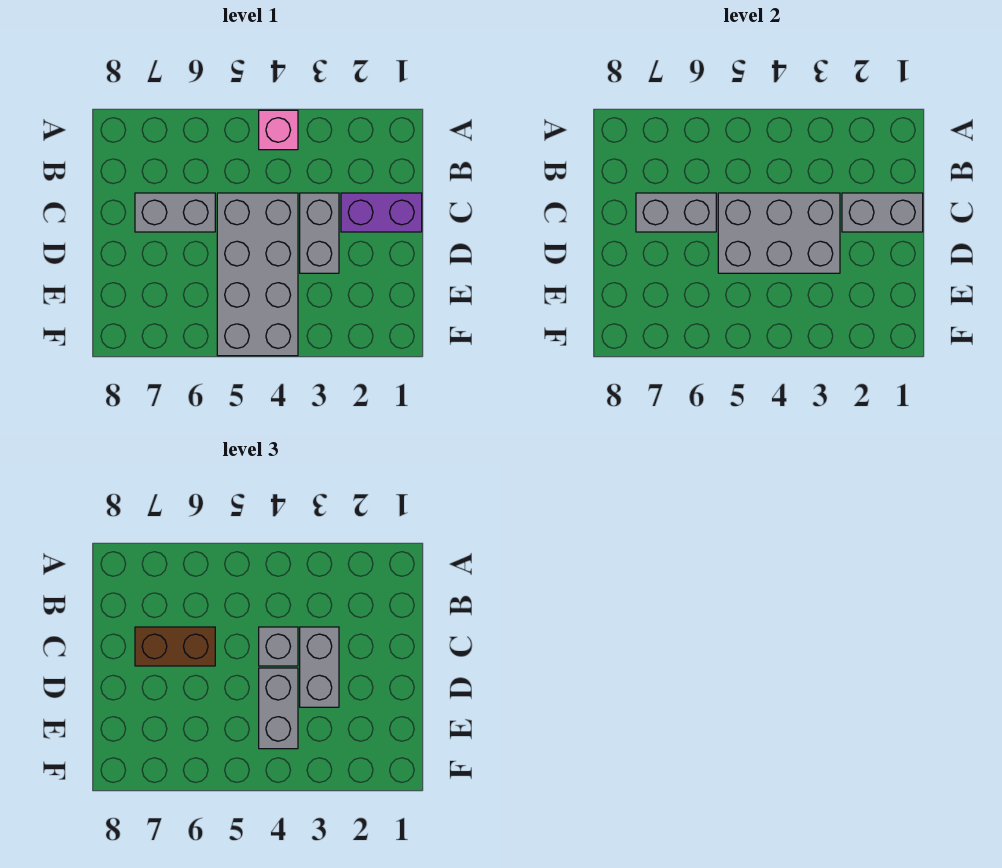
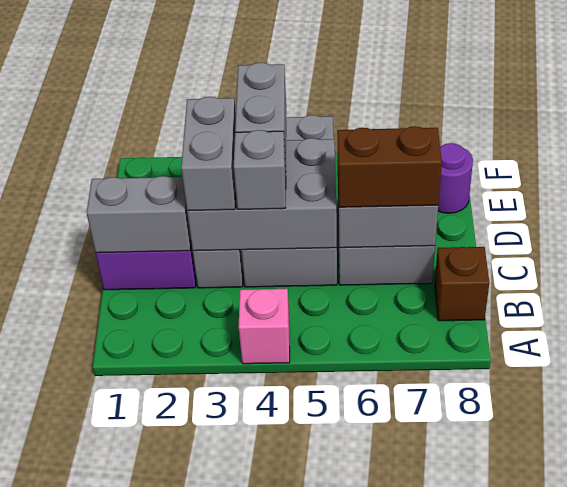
none -> brown brick B8 level 1
none -> purple round brick E8 level 1

